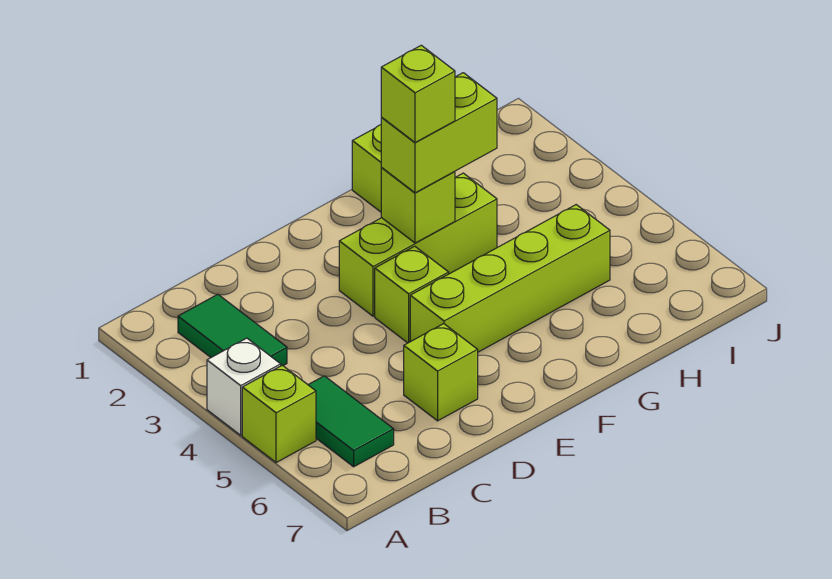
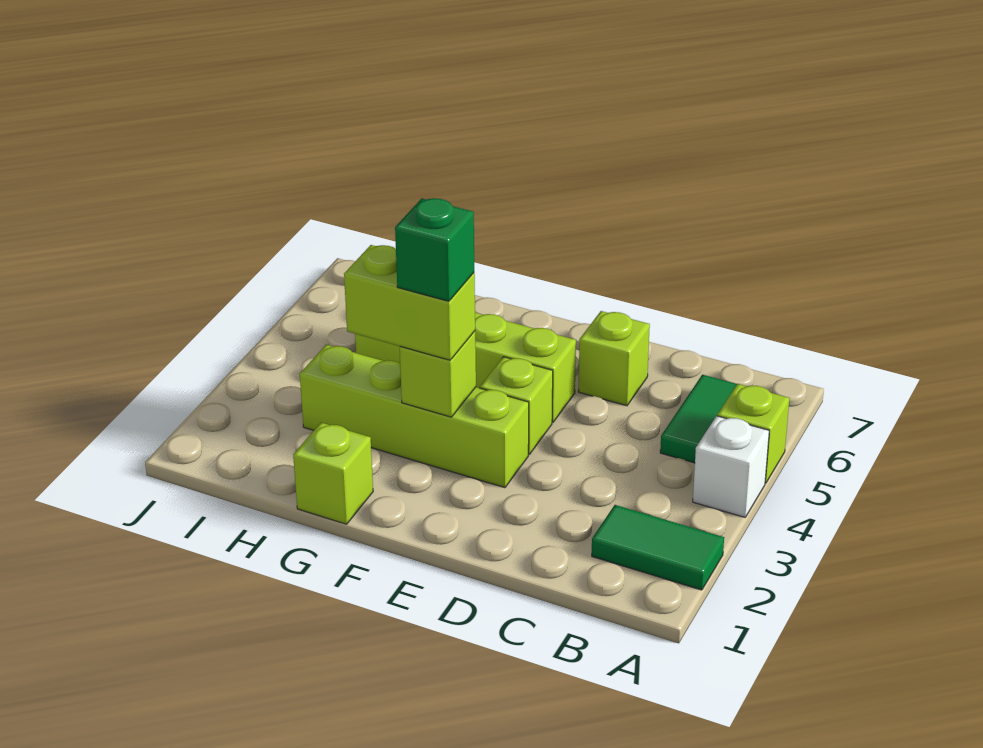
green tile B2:B3 level 1 -> green tile A2:B2 level 1
lime brick E3:G3 level 1 -> lime brick E3:H3 level 1
lime brick F3 level 4 -> green brick F3 level 4

